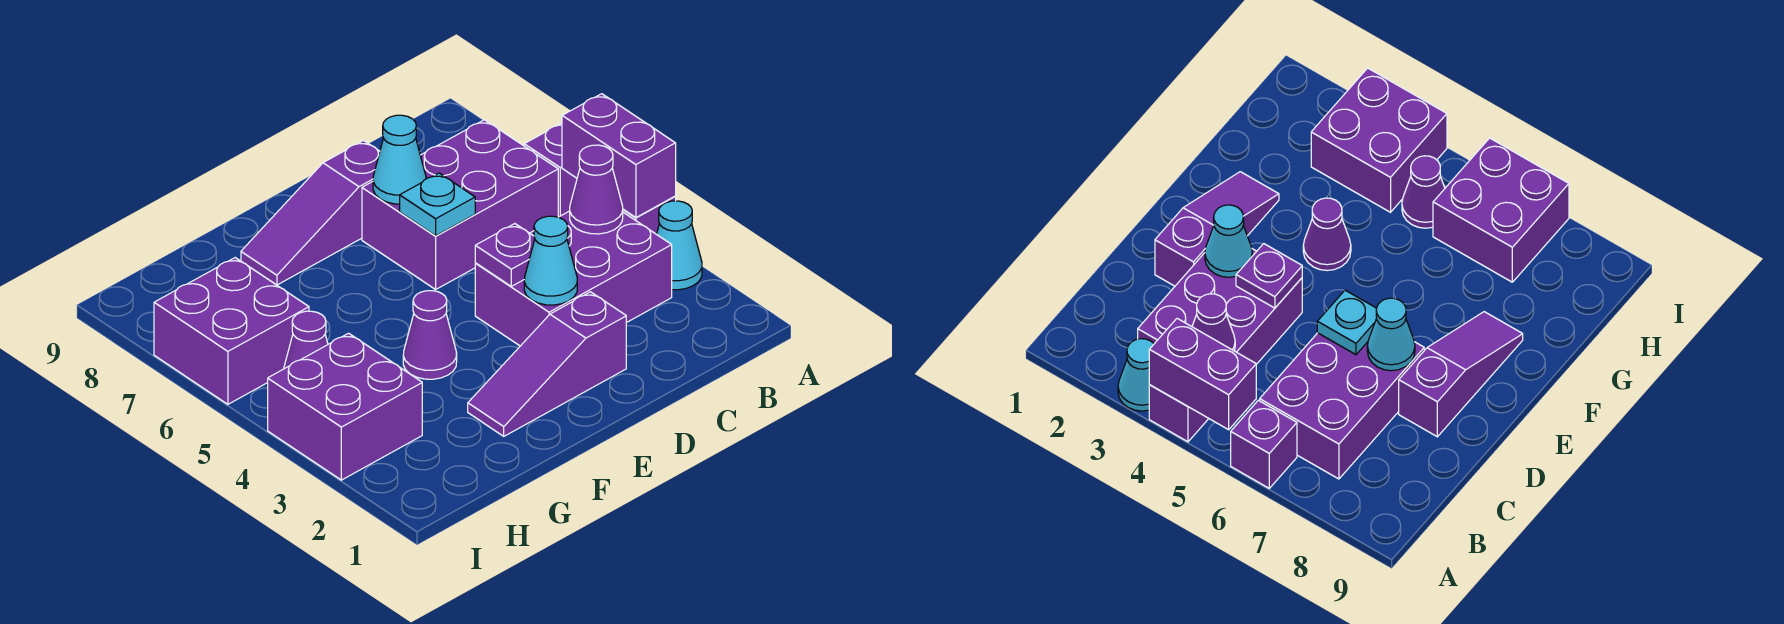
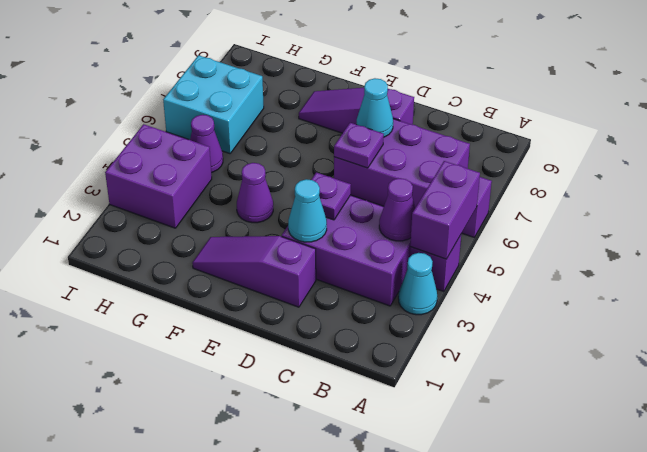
cyan plate D6 level 2 -> purple plate D6 level 2
purple brick H6:I7 level 1 -> cyan brick H6:I7 level 1

